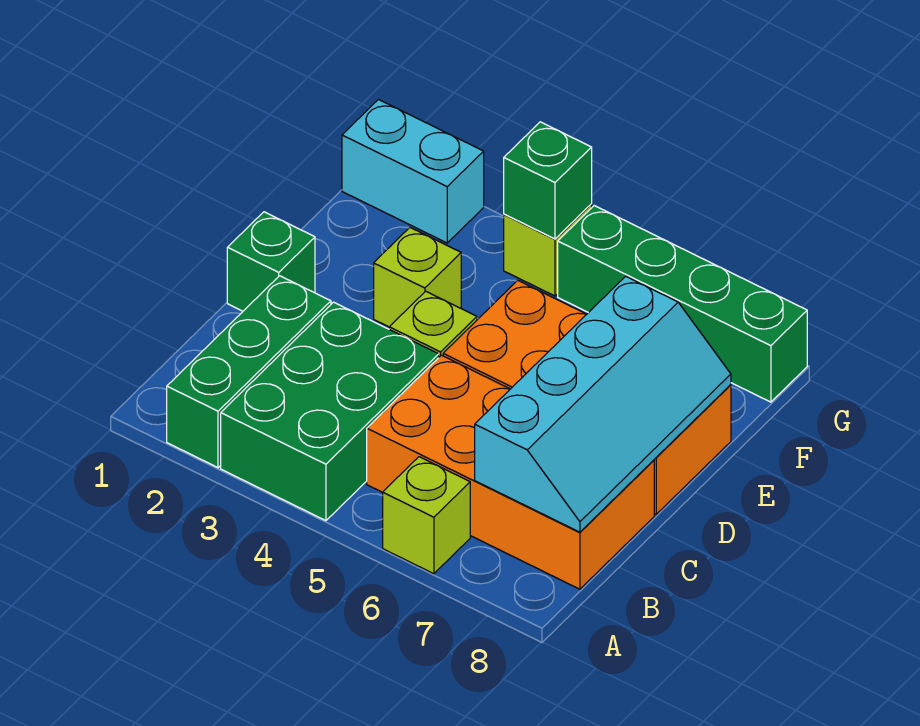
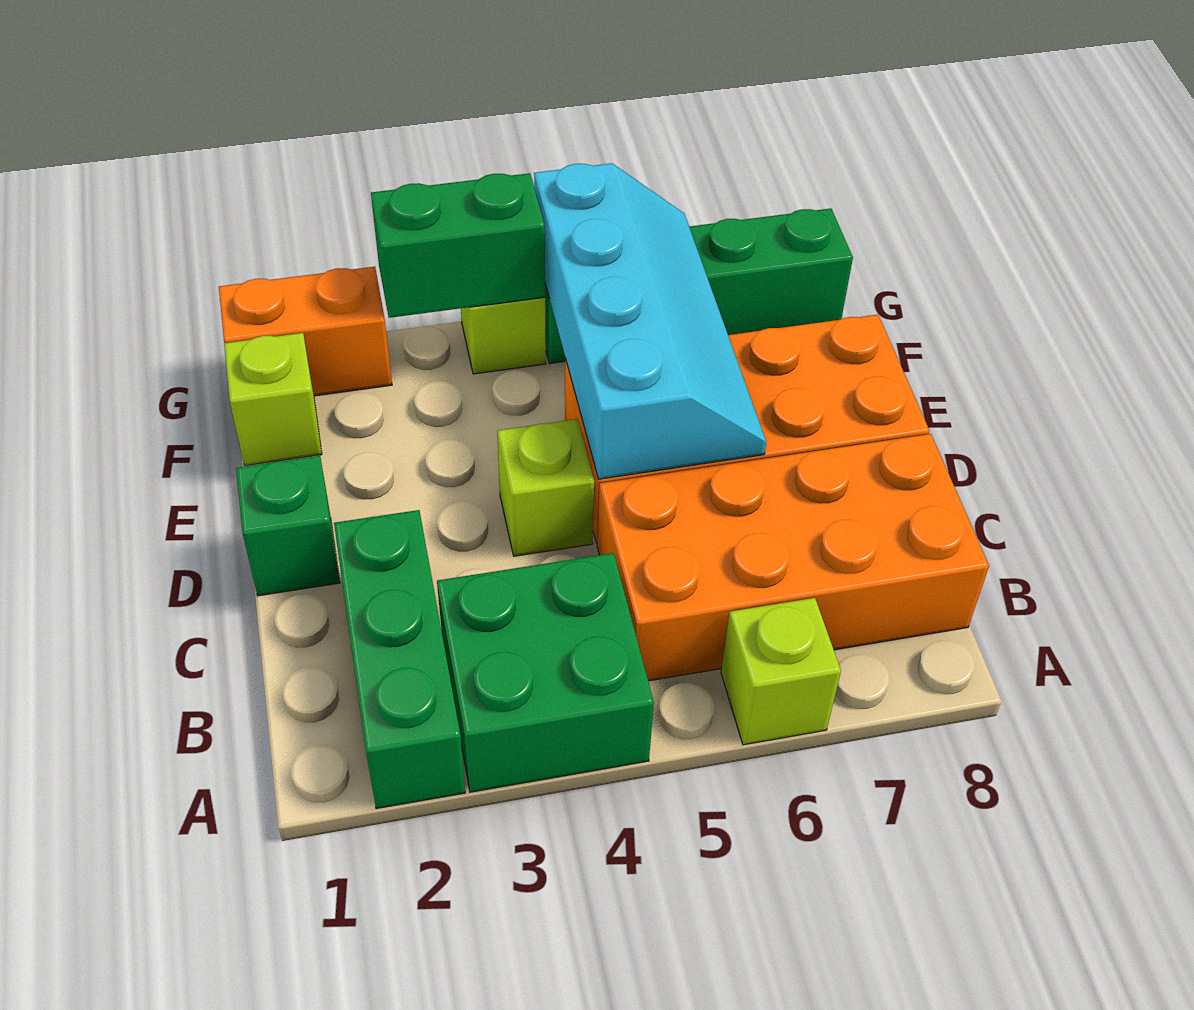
green brick A3:C4 level 1 -> green brick A3:B4 level 1
cyan slope B7:E8 level 2 top 7 -> cyan slope D5:G6 level 2 top 5
lime brick E3 level 1 -> lime brick F1 level 1
cyan brick G1:G2 level 1 -> orange brick G1:G2 level 1
green brick G4 level 2 -> green brick G3:G4 level 2

